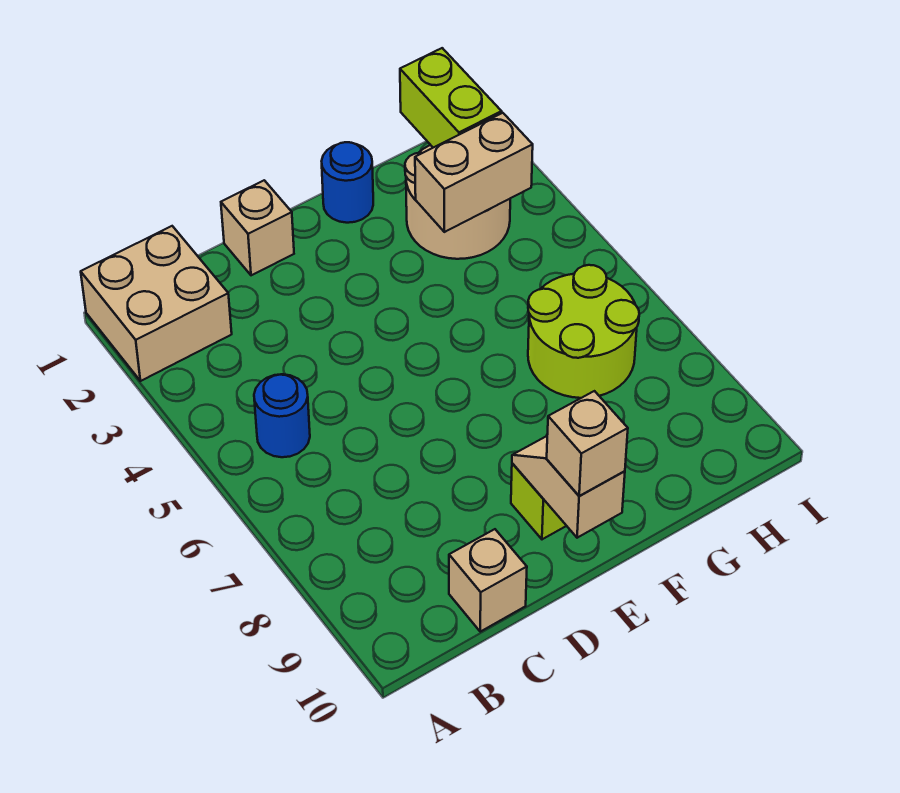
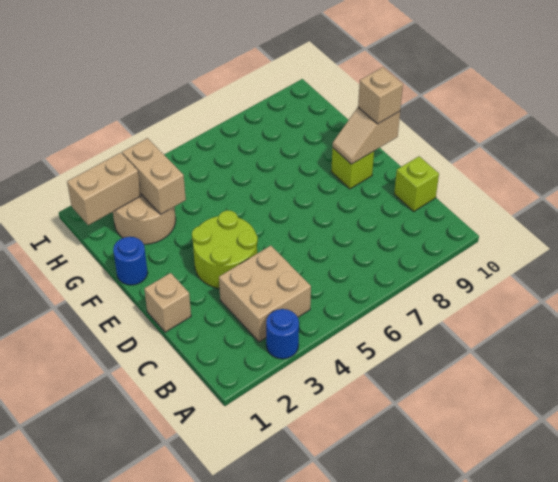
tan brick A1:B2 level 1 -> tan brick B3:C4 level 1
blue round brick B5 level 1 -> blue round brick A3 level 1
tan brick C10 level 1 -> lime brick C10 level 1
lime round brick G6:H7 level 1 -> lime round brick D3:E4 level 1
lime brick H1:H2 level 2 -> tan brick H1:H2 level 2

